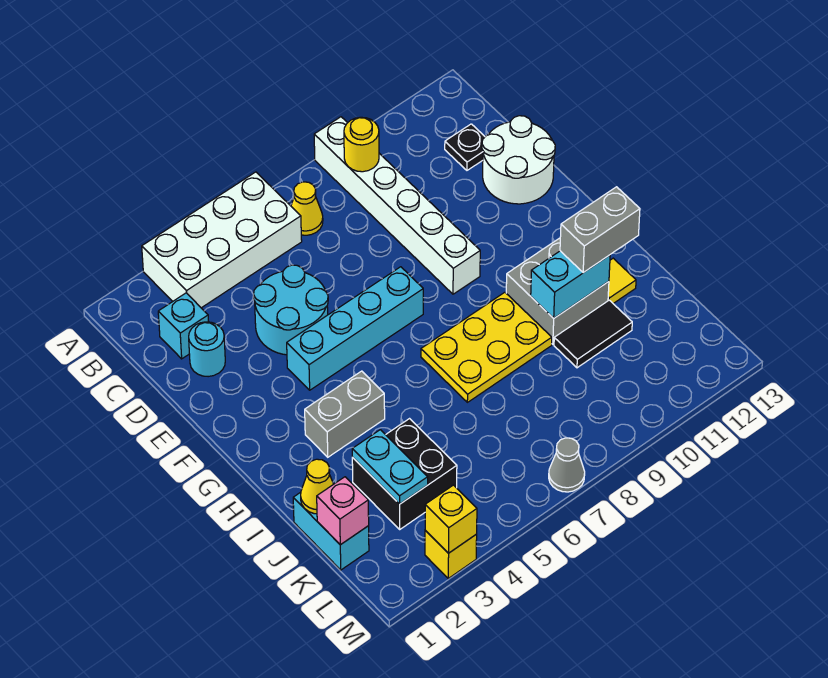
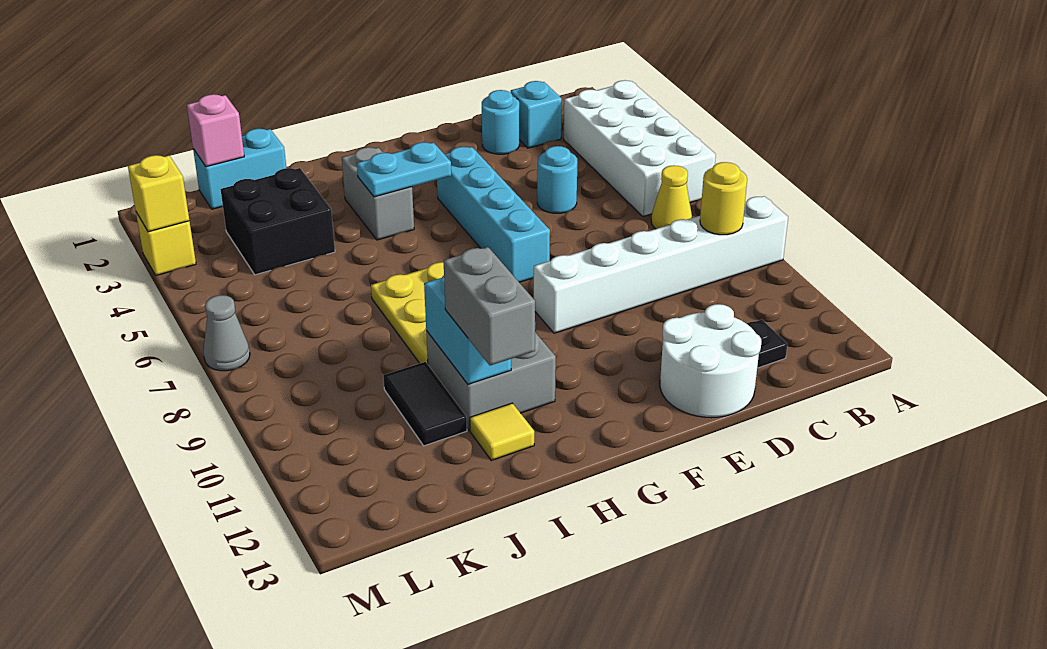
cyan round brick D4:E5 level 1 -> cyan round brick D5 level 1
yellow cone J1 level 2 -> none
cyan plate J3:K3 level 2 -> cyan plate G4:H4 level 2

